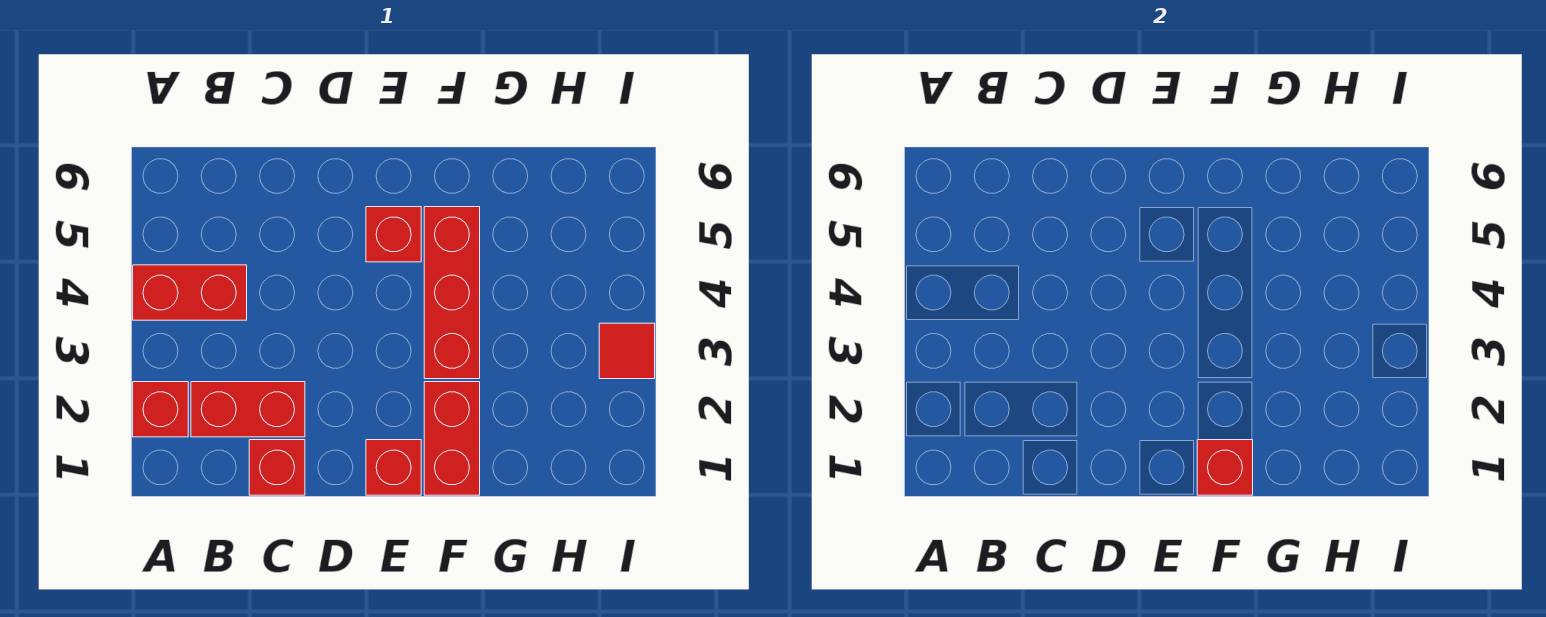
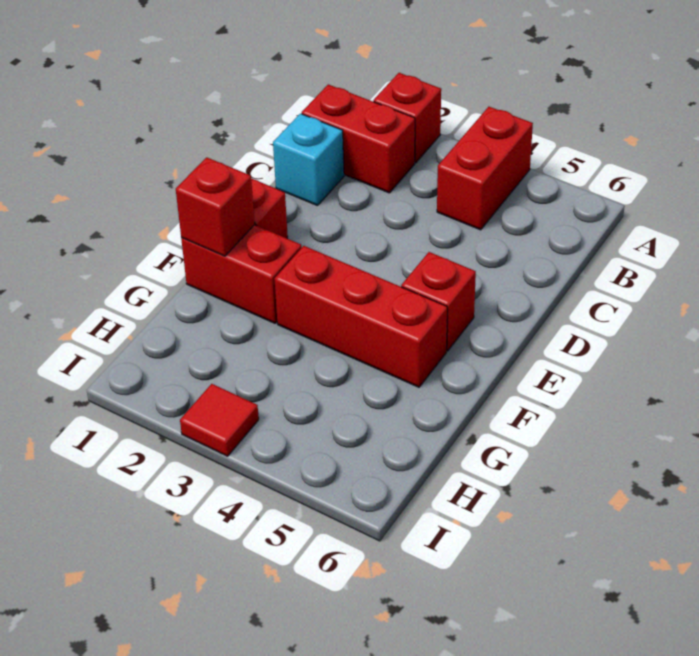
red brick B2:C2 level 1 -> red brick B1:B2 level 1
red brick C1 level 1 -> cyan brick C1 level 1

